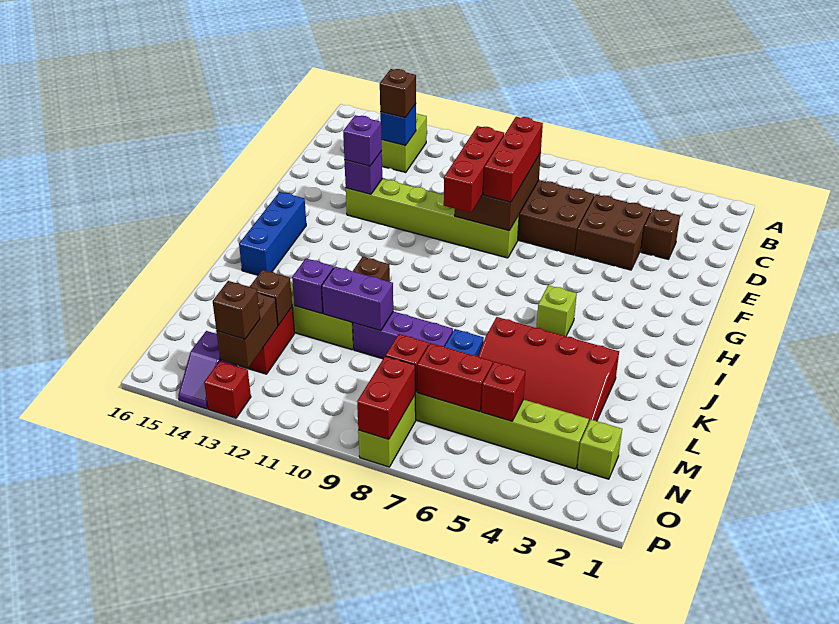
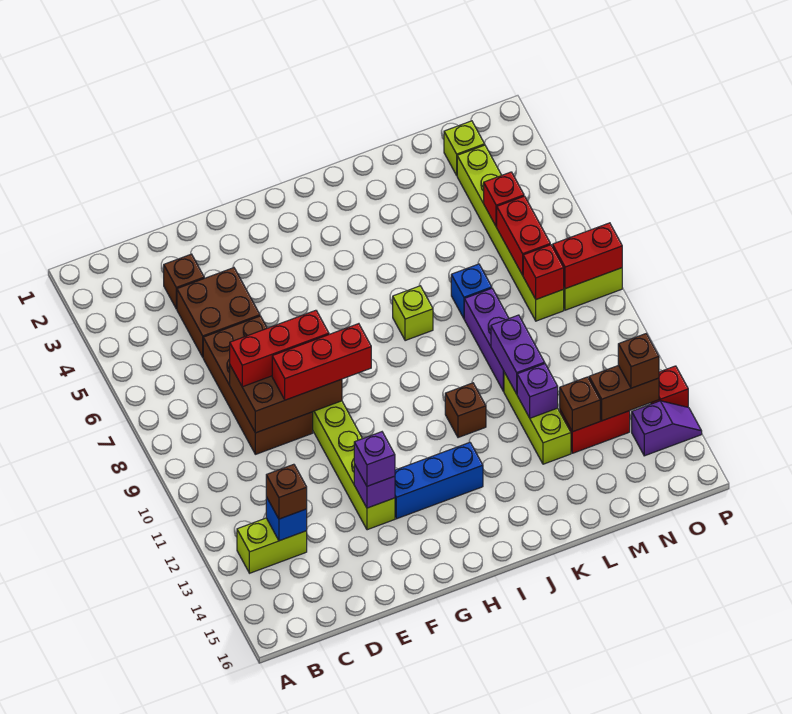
blue brick H15:J15 level 1 -> blue brick G13:I13 level 1
lime brick I5 level 1 -> lime brick J7 level 1
red slope K3:M6 level 1 top K -> none

